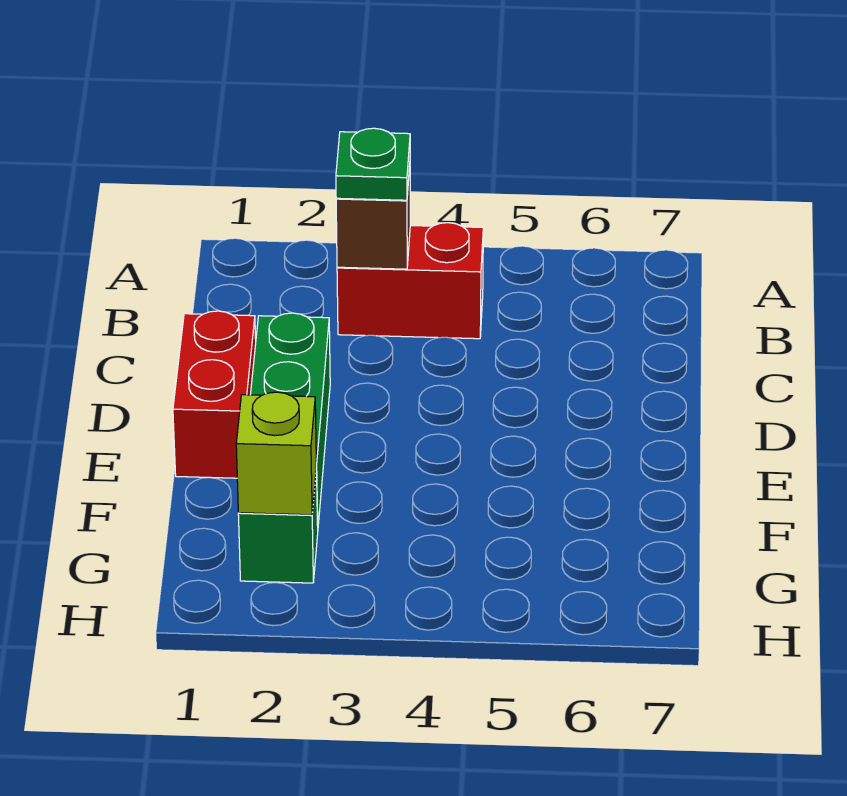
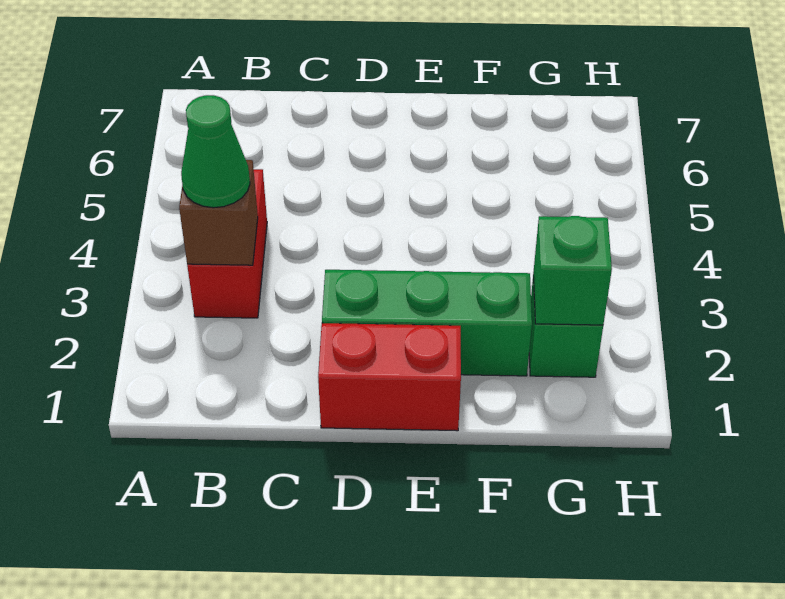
green plate B3 level 3 -> green cone B3 level 3
lime brick G2 level 2 -> green brick G2 level 2

